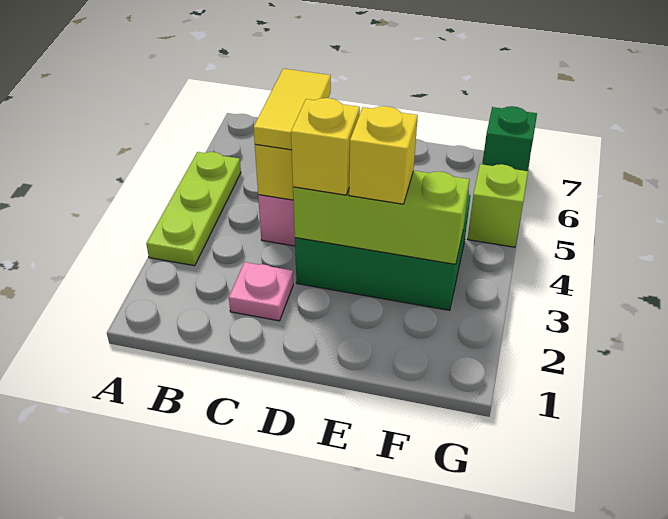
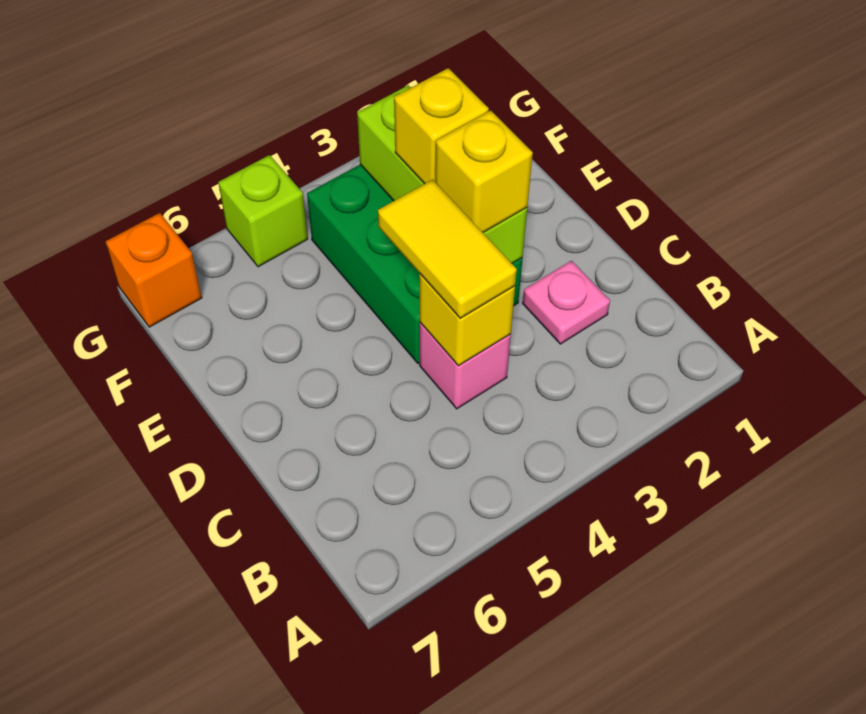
lime plate A3:A5 level 1 -> none
yellow tile C4:C5 level 3 -> yellow tile C4:D4 level 3
green brick G7 level 1 -> orange brick G7 level 1

